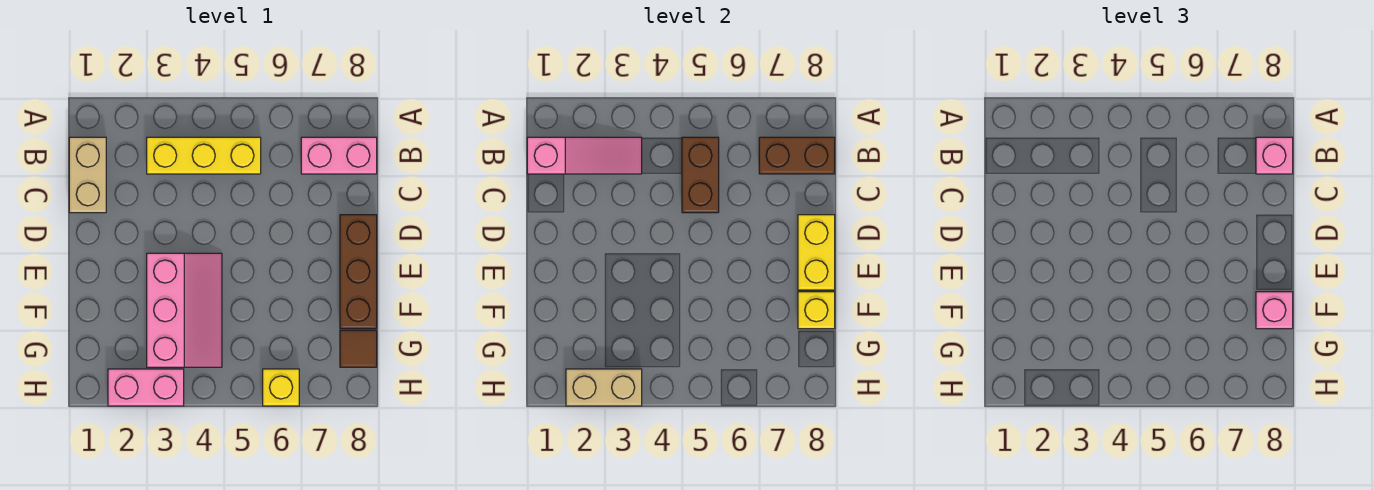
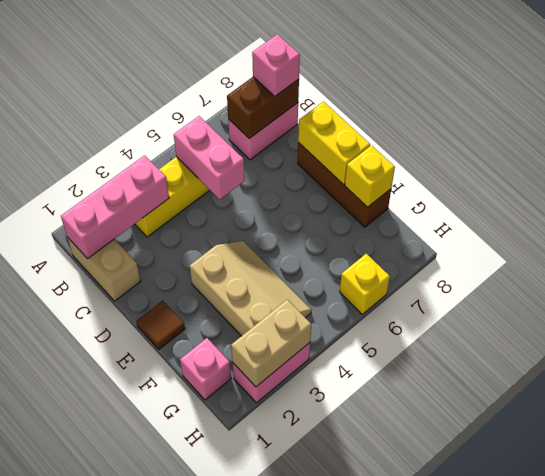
pink slope B1:B3 level 2 top 1 -> pink brick B1:B3 level 2
brown brick B5:C5 level 2 -> pink brick B5:C5 level 2
pink slope E3:G4 level 1 top 3 -> tan slope E3:G4 level 1 top 3
pink brick F8 level 3 -> pink brick G1 level 1
brown tile G8 level 1 -> brown tile E1 level 1

